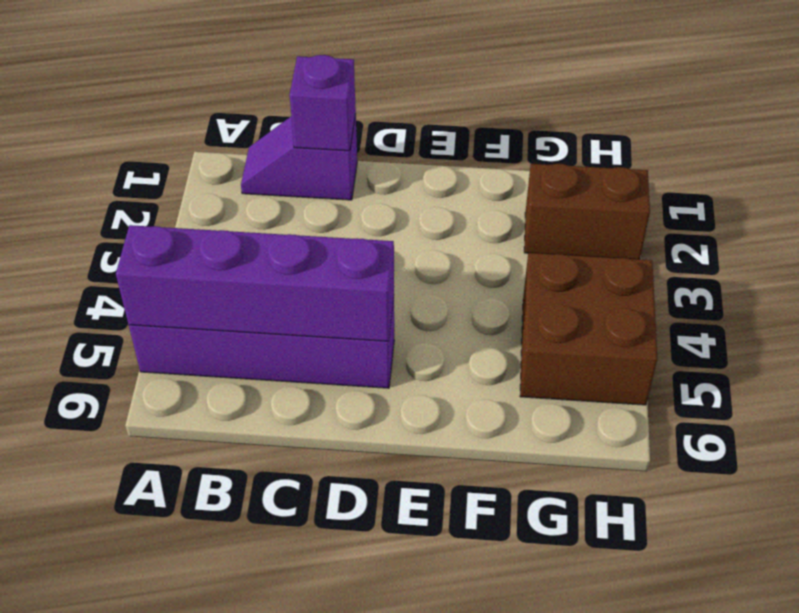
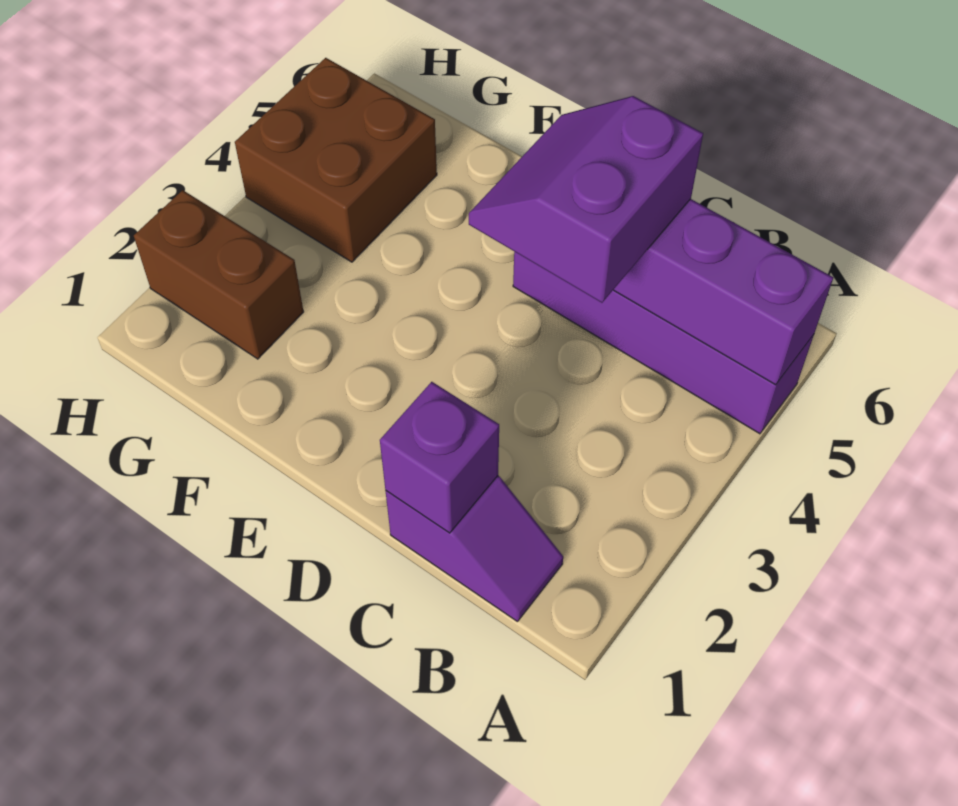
none -> purple slope C4:D5 level 3 top C

